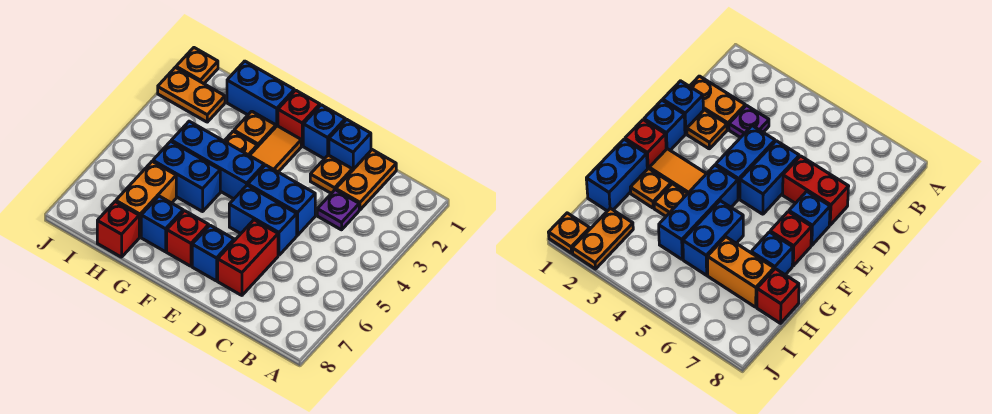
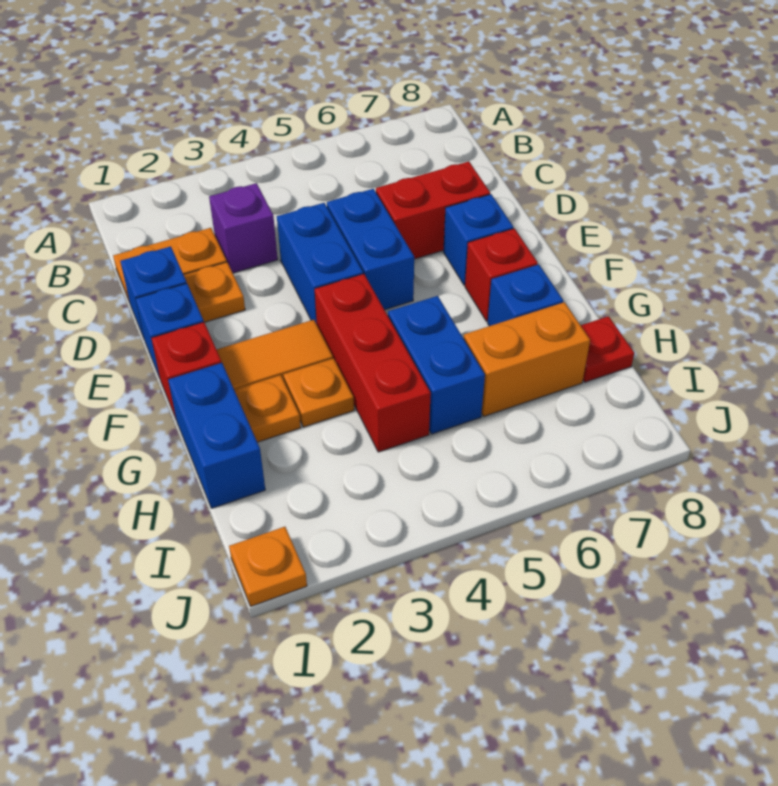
purple plate C3 level 1 -> purple brick C3 level 1
blue brick F4:H4 level 1 -> red brick F4:H4 level 1
red brick H8 level 1 -> red plate H8 level 1
orange plate I2:J2 level 1 -> none

